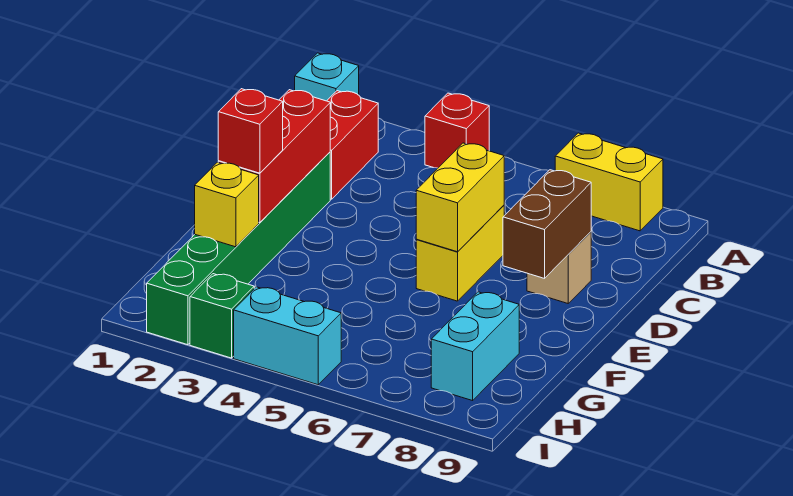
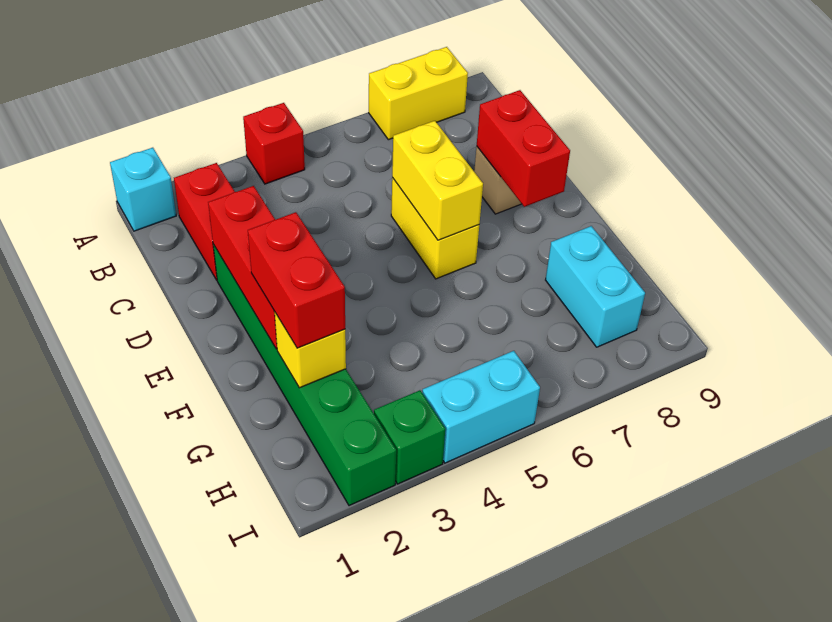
brown brick D8:E8 level 2 -> red brick D8:E8 level 2
red brick F2 level 3 -> red brick F2:G2 level 3

